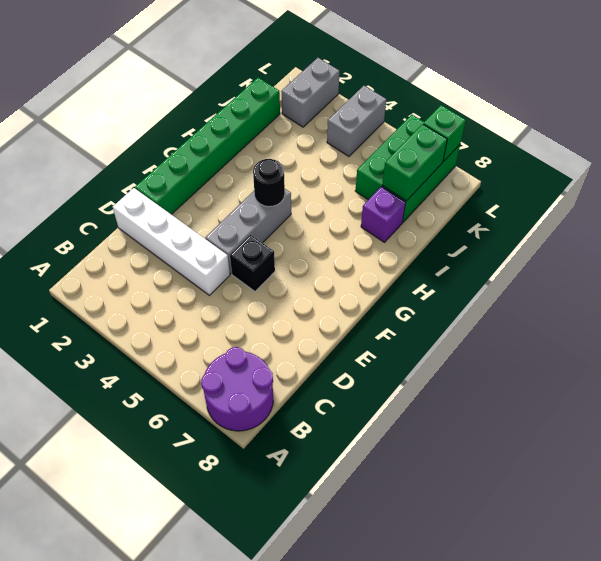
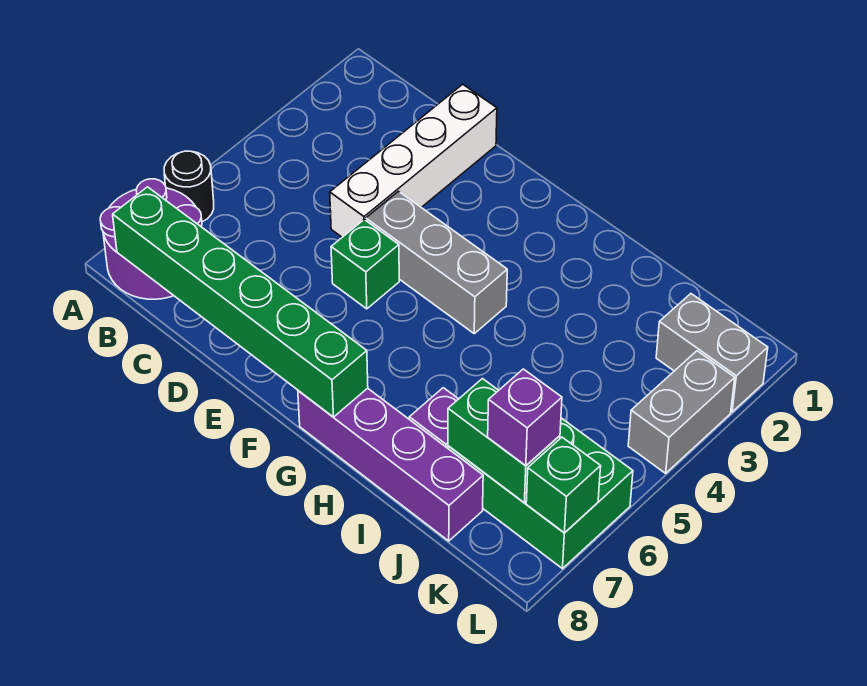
green brick E1:J1 level 1 -> green brick B8:G8 level 2
black brick E5 level 1 -> green brick E5 level 1
black round brick G4 level 2 -> black round brick A6 level 1
none -> purple brick G8:J8 level 1
grey brick K4:L4 level 1 -> grey brick L3:L4 level 1
none -> purple brick K7 level 3

